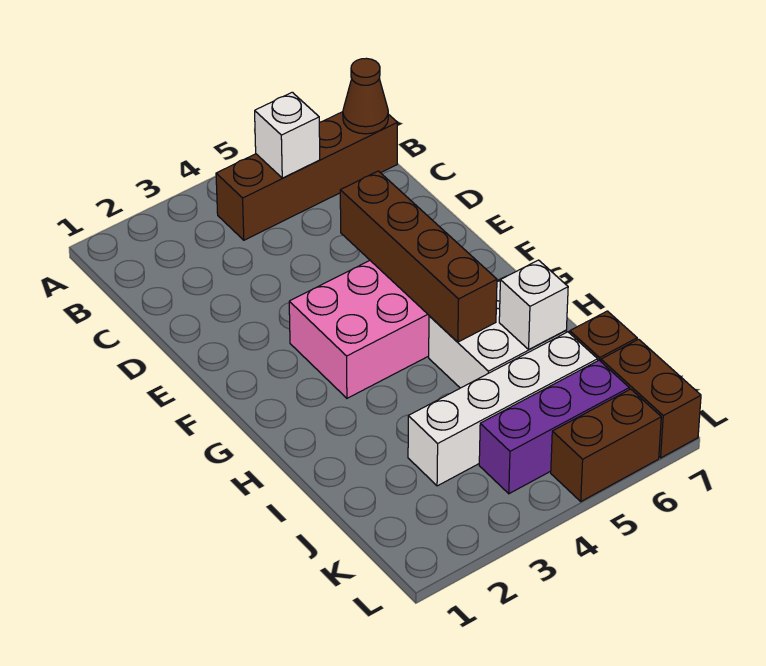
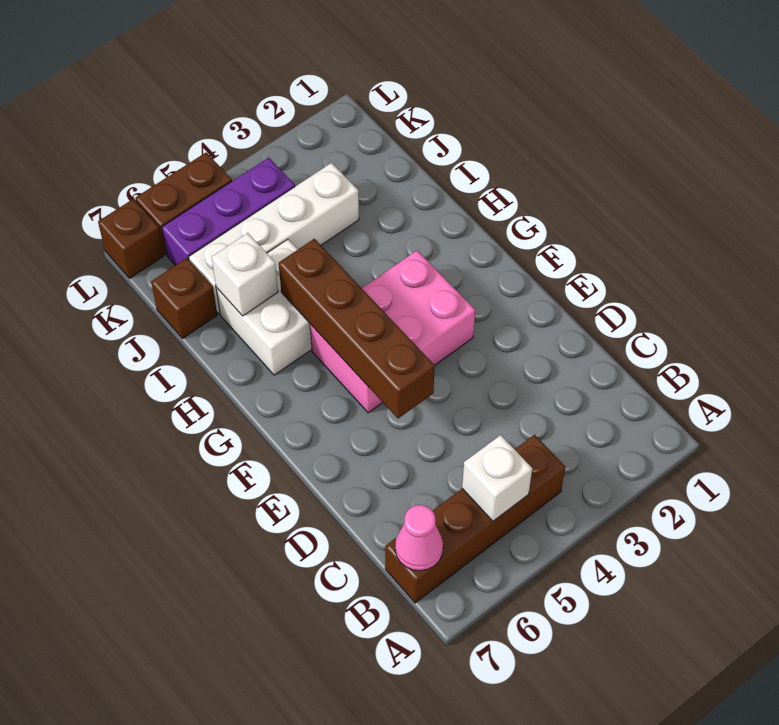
brown cone B7 level 2 -> pink cone B7 level 2
brown brick K7:L7 level 1 -> brown brick L7 level 1

